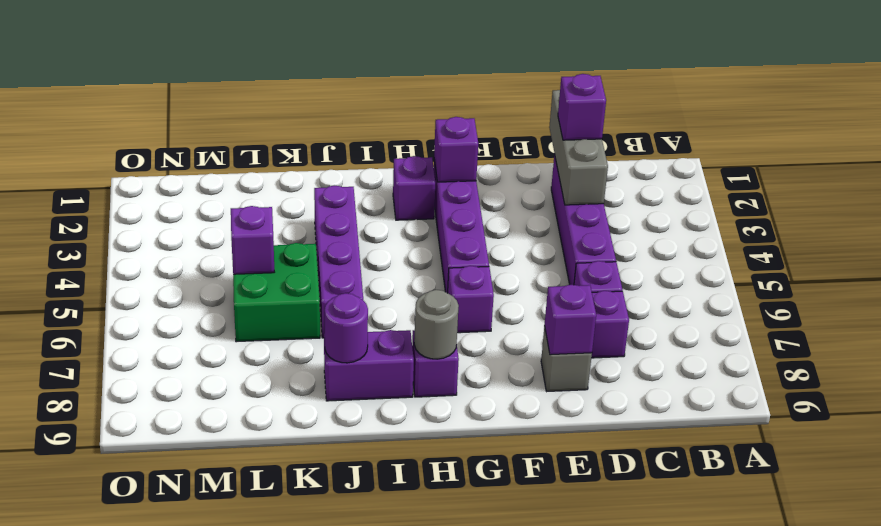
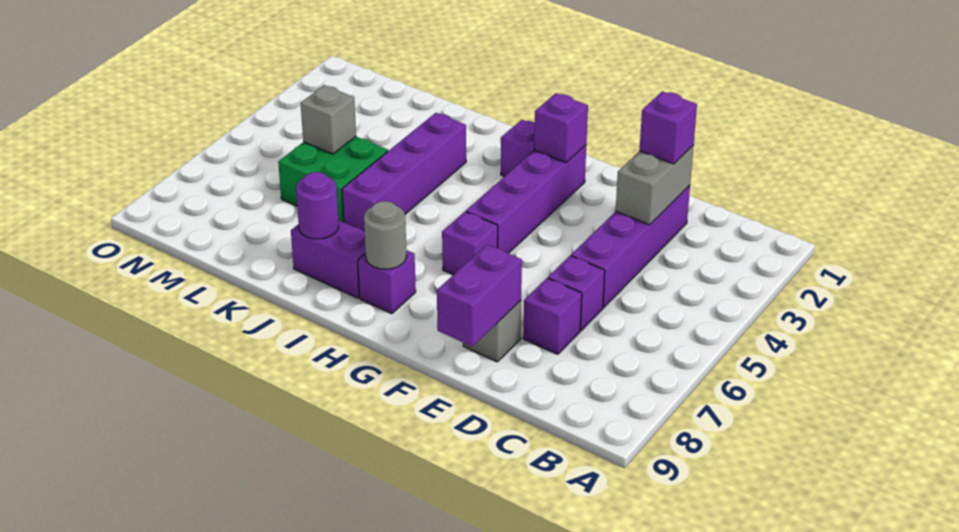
grey brick D1:D3 level 2 -> grey brick D2:D3 level 2
purple brick E8 level 2 -> purple brick E8:E9 level 2
purple brick L5 level 2 -> grey brick L5 level 2

